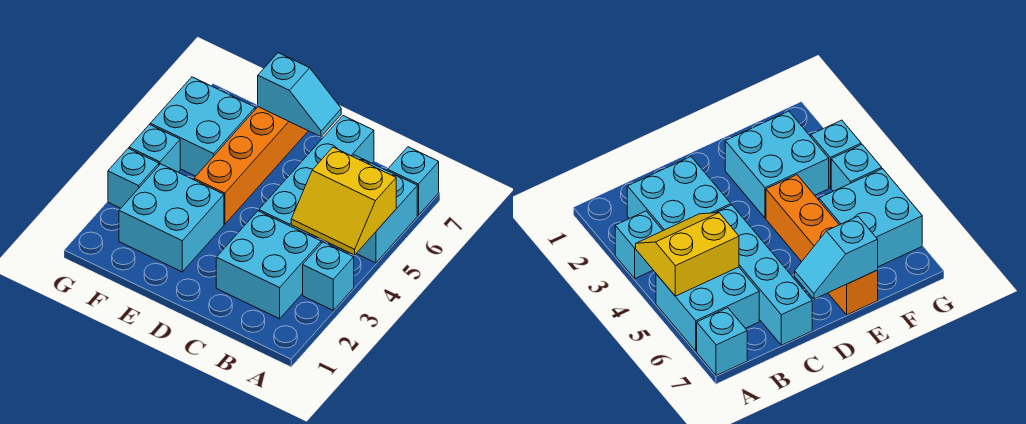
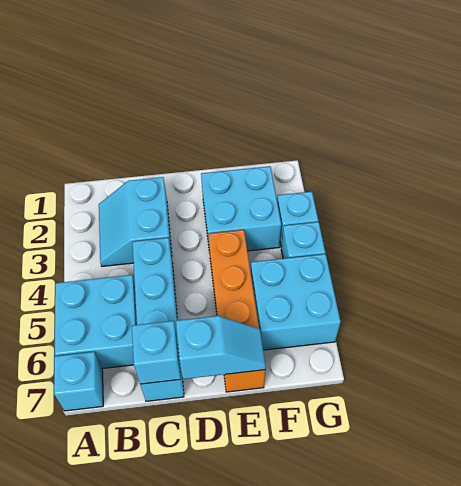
cyan brick A3 level 1 -> cyan brick C7 level 2
yellow slope A4:B5 level 2 top 5 -> none
cyan brick B2:C3 level 1 -> cyan slope B2:C3 level 1 top C
cyan slope D7:E7 level 2 top E -> cyan slope D7:E7 level 2 top D

